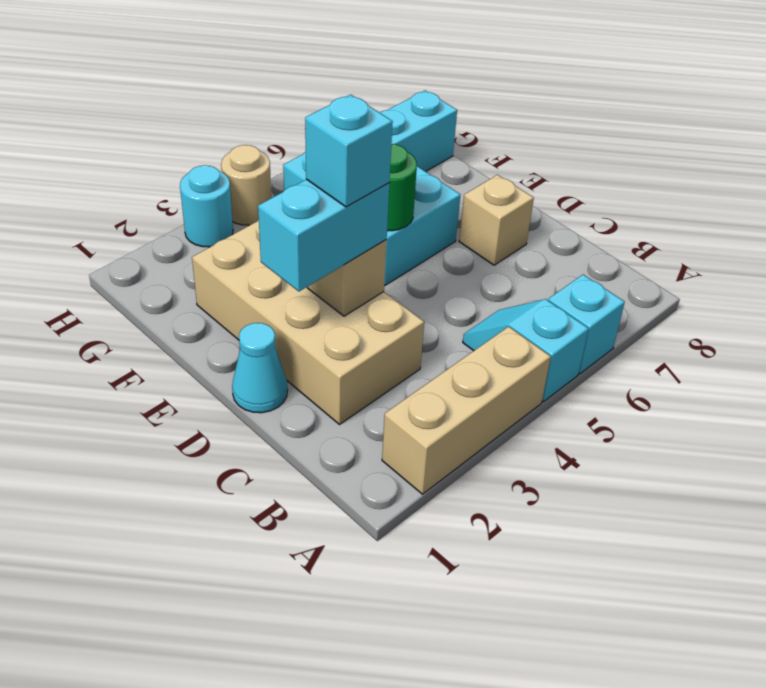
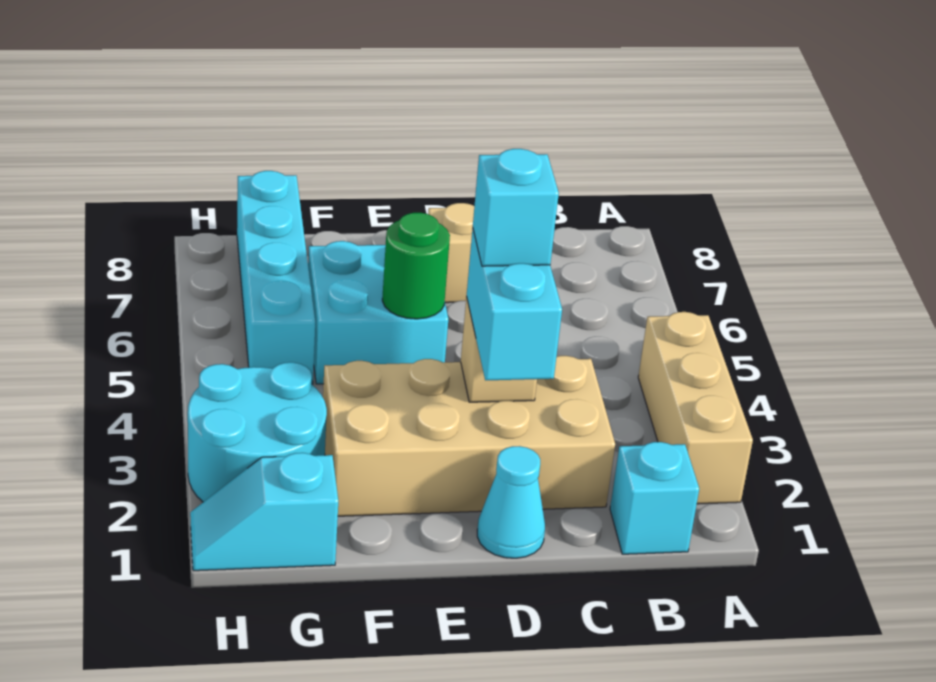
cyan slope A5:B5 level 1 top A -> cyan slope G1:H1 level 1 top G
cyan brick A6 level 1 -> cyan brick B1 level 1
cyan round brick H3 level 1 -> cyan round brick G2:H3 level 1
tan round brick H4 level 1 -> none

